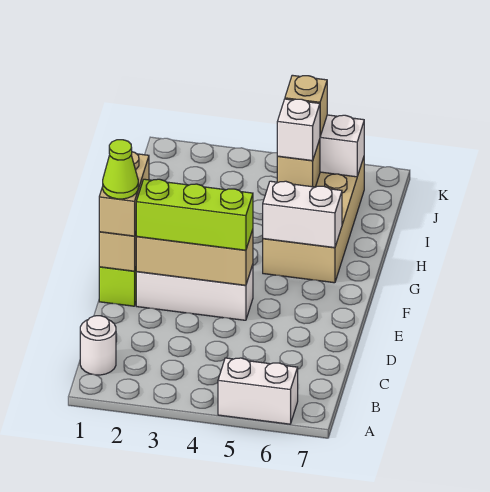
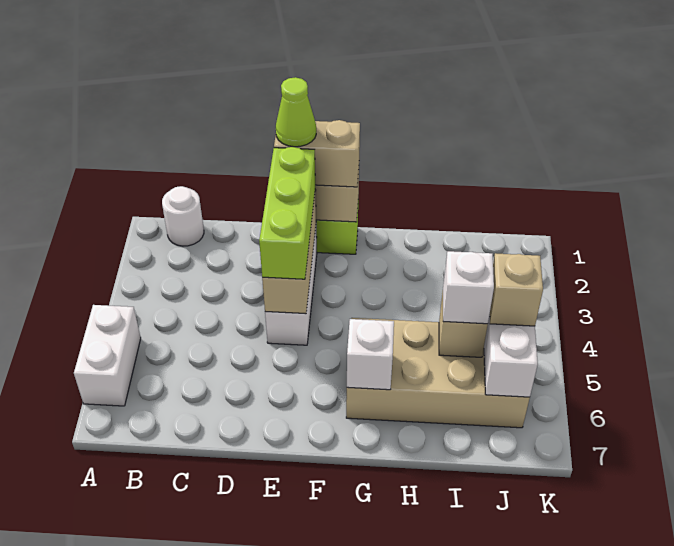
white brick G5:G6 level 2 -> white brick G6 level 2

